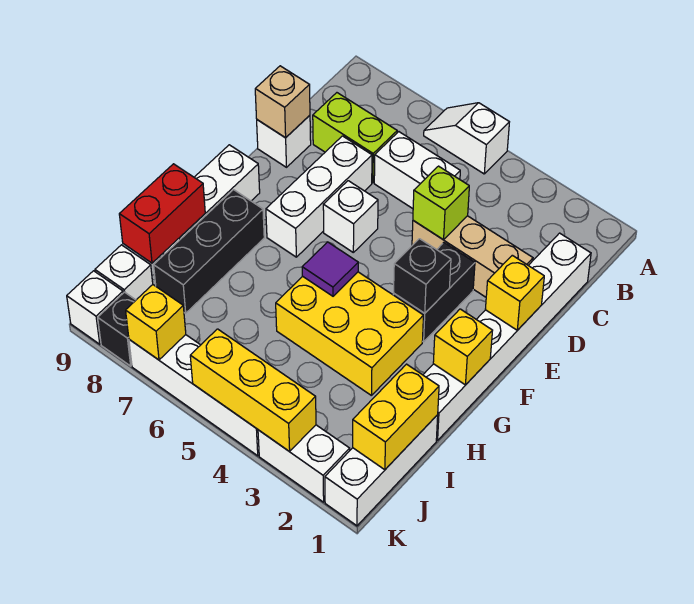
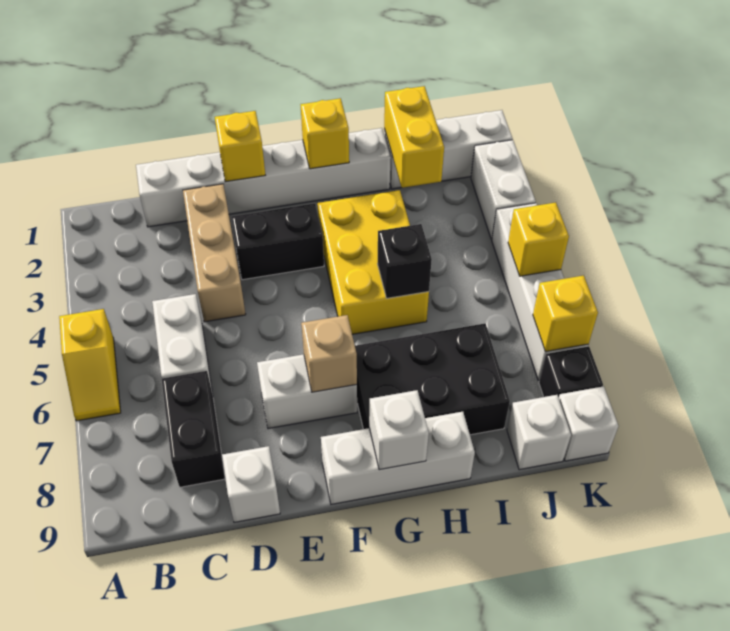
white slope A5:A6 level 1 top 5 -> yellow slope A5:A6 level 1 top 5
lime brick C7:C8 level 1 -> black brick C7:C8 level 1
lime brick D4 level 2 -> none
white brick D7:F7 level 1 -> white brick E7:F7 level 1
tan brick D9 level 2 -> tan brick F7 level 2
white brick E6 level 1 -> white brick G9 level 2
black brick F3 level 2 -> black brick H5 level 2
purple tile G5 level 2 -> none
black brick G8:I8 level 1 -> black brick G7:I8 level 1
red brick H9:I9 level 2 -> none
yellow brick I1:J1 level 2 -> yellow brick I1:I2 level 2
yellow brick K3:K5 level 2 -> yellow brick K5 level 2

